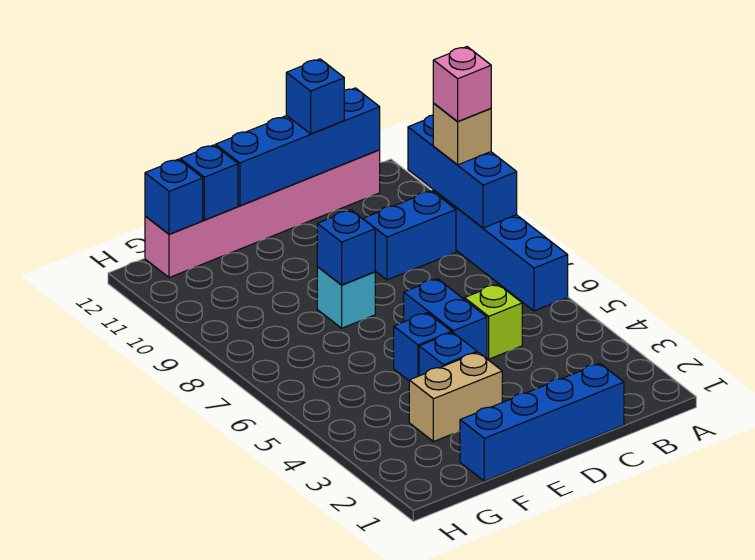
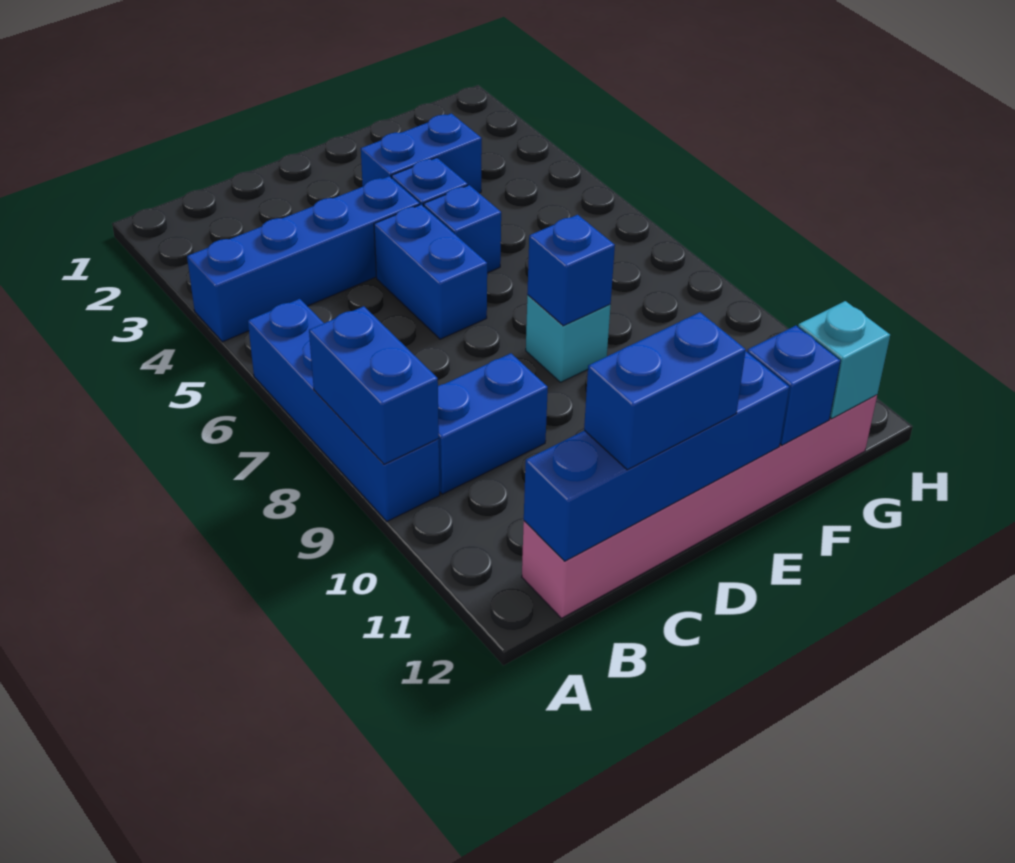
blue brick A8:A10 level 2 -> blue brick A8:A9 level 2
tan brick A9 level 3 -> none
pink brick A9 level 4 -> none
blue brick C1:F1 level 1 -> blue brick A4:D4 level 1
lime brick C5 level 1 -> none
blue brick C12 level 3 -> blue brick C12:D12 level 3
tan brick E3:F3 level 1 -> blue brick E3:F3 level 1
blue brick G12 level 2 -> cyan brick G12 level 2

